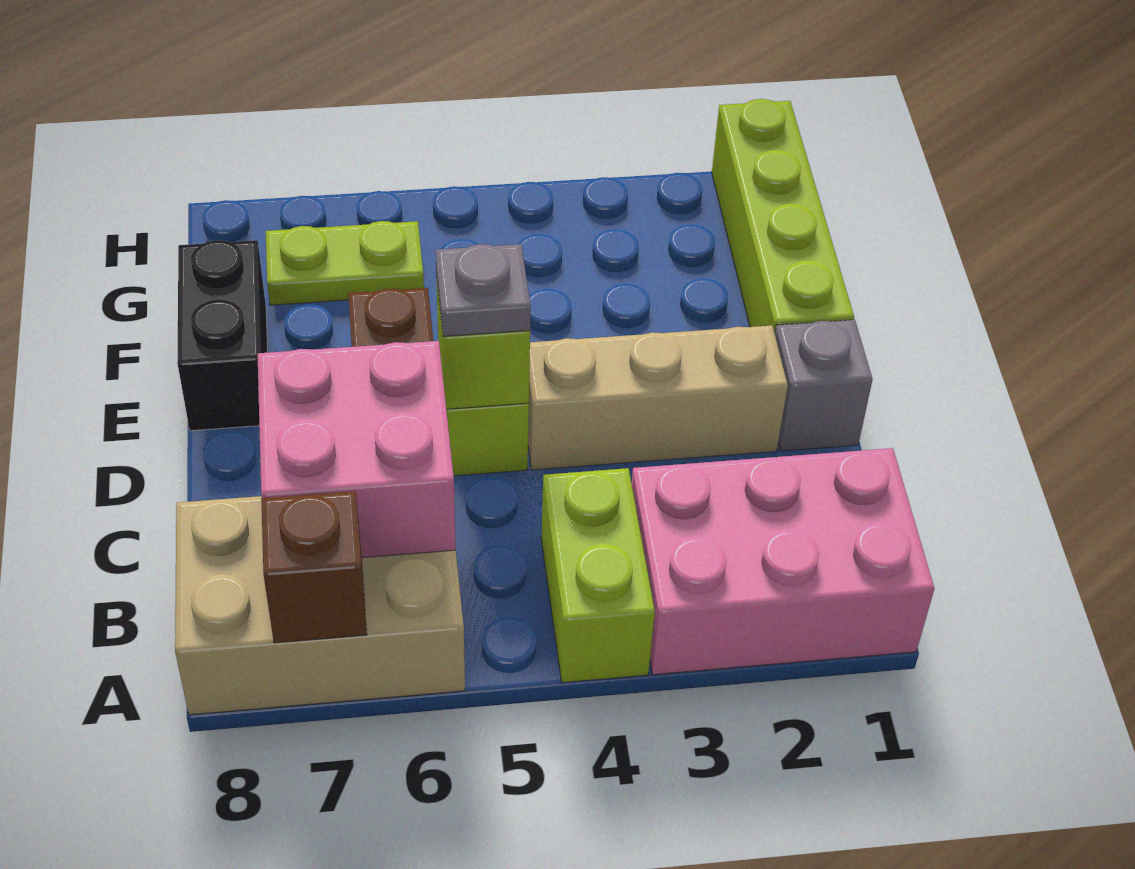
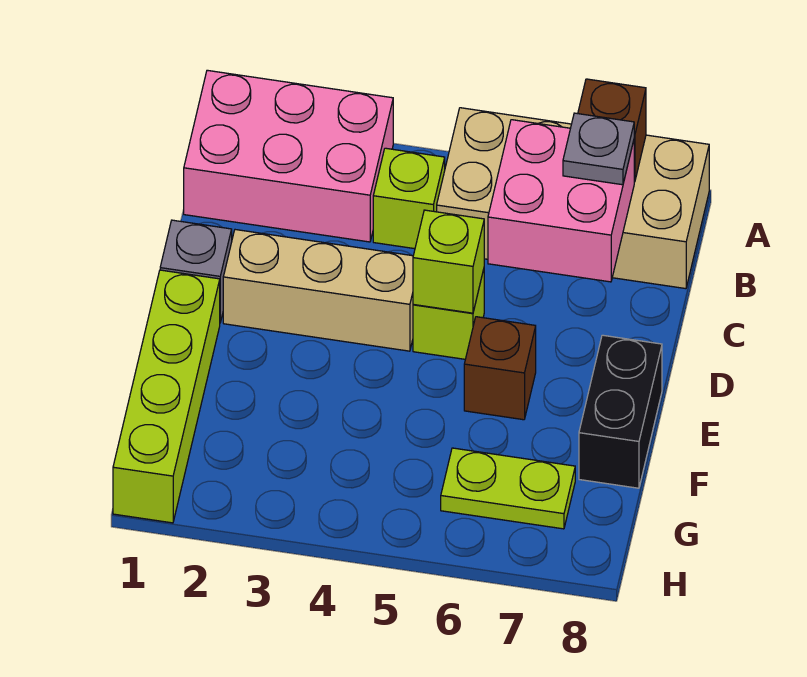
lime brick A4:B4 level 1 -> lime brick B4 level 1
tan brick A6:B8 level 1 -> tan brick A5:B8 level 1
grey plate D5 level 3 -> grey plate B7 level 3

